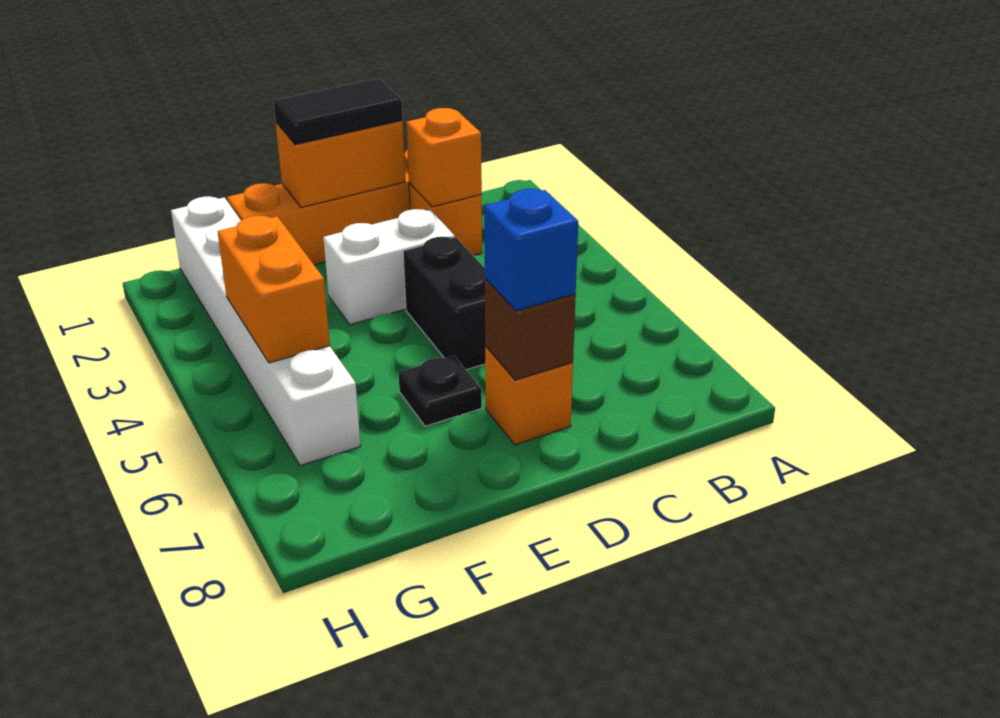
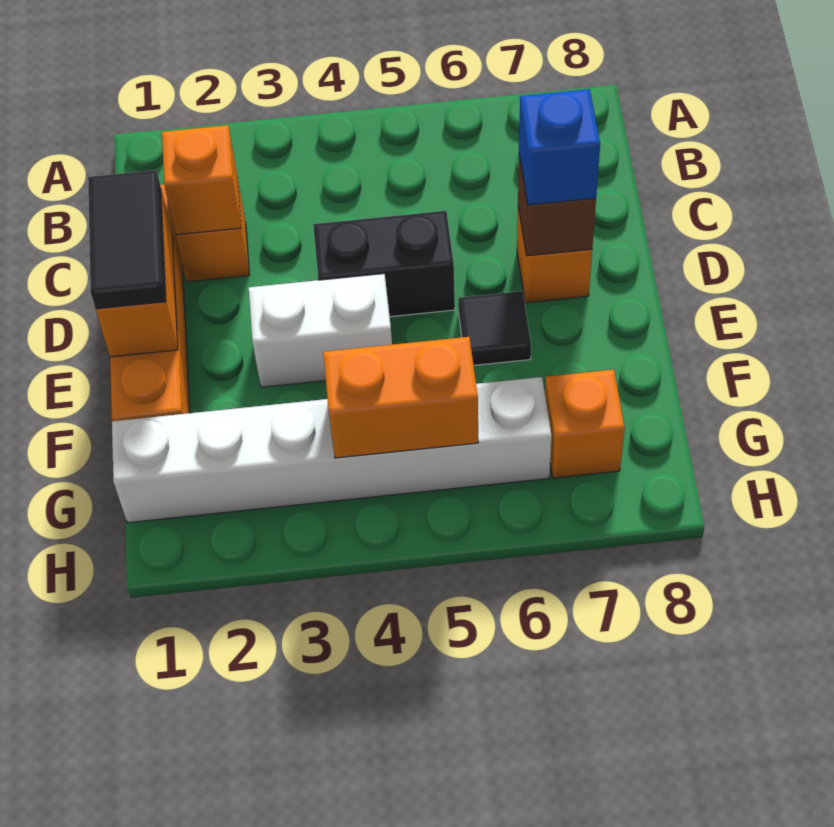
white brick D3:E3 level 1 -> white brick E3:E4 level 1
black plate E6 level 1 -> black tile E6 level 1
none -> orange brick G7 level 1

